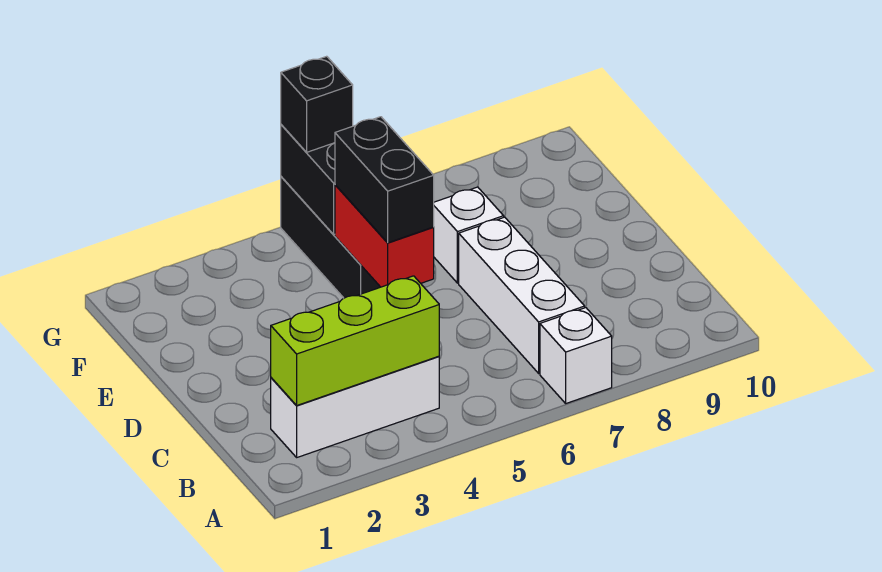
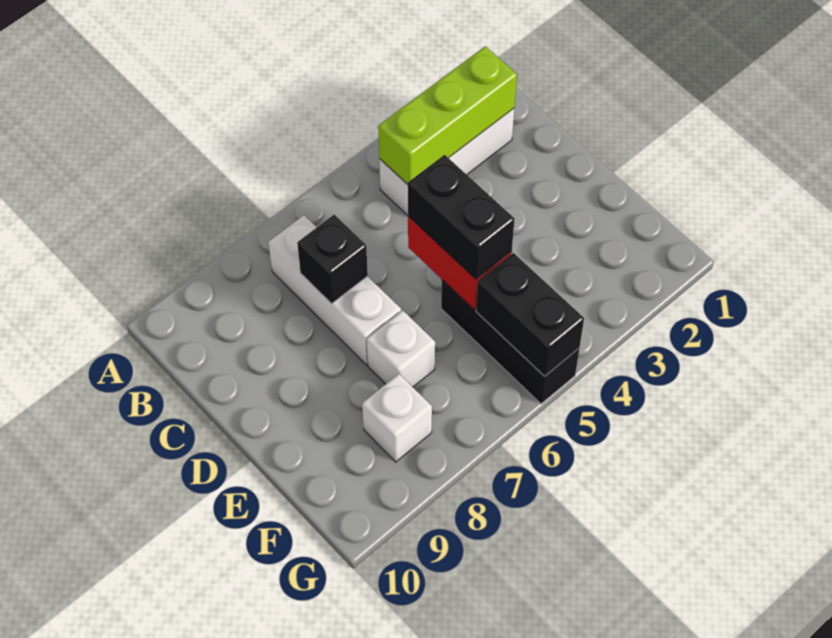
white brick A7 level 1 -> white brick F8 level 1
black brick G5 level 3 -> black brick C7 level 2

